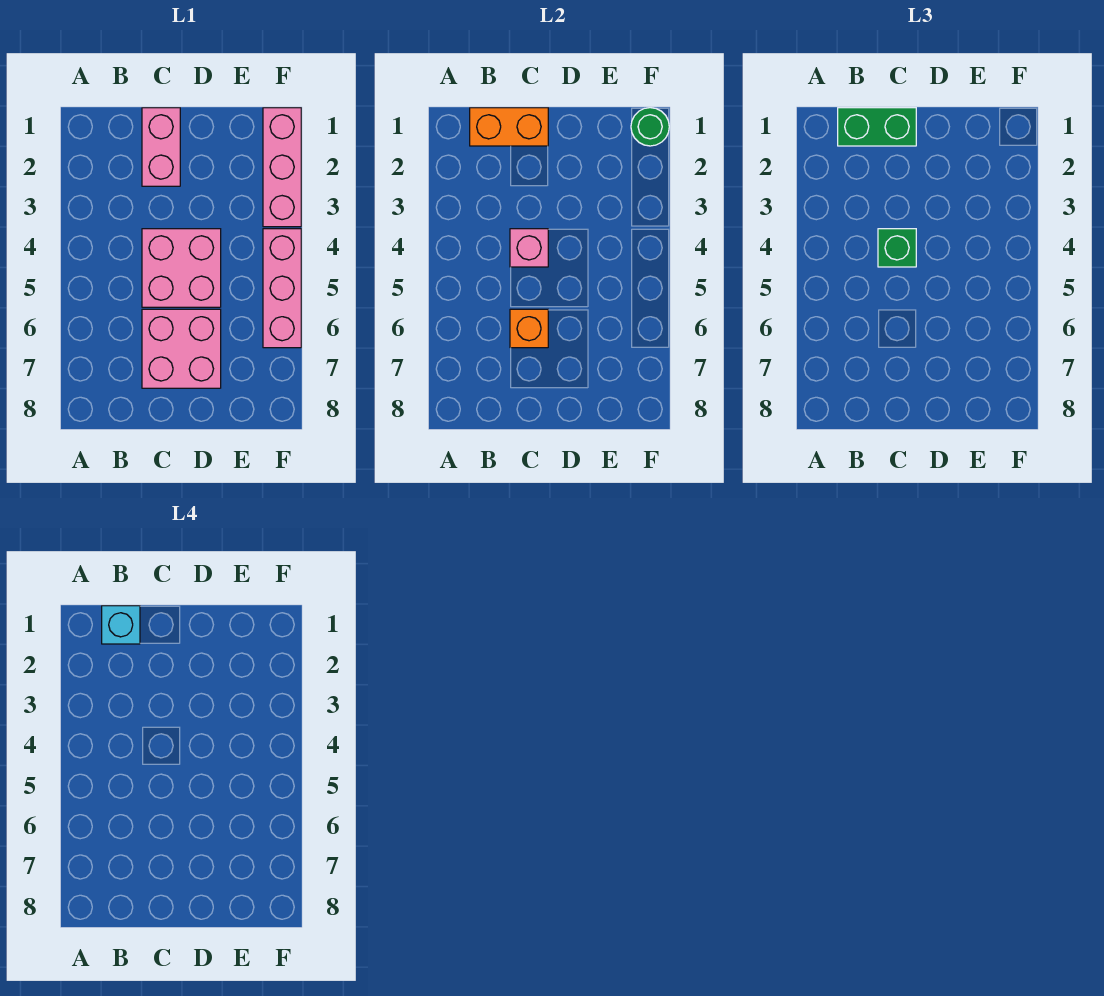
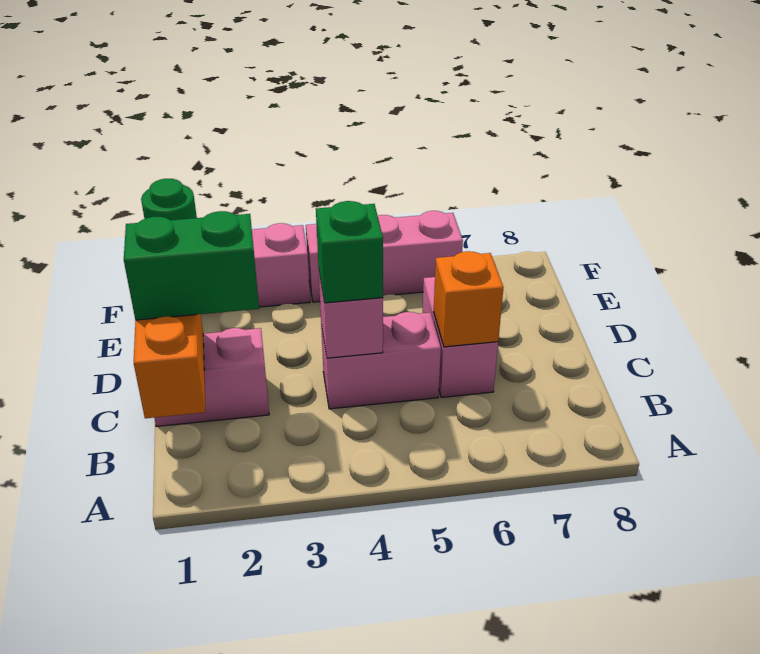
green brick B1:C1 level 3 -> green brick C1:C2 level 3
cyan brick B1 level 4 -> none
pink brick C4:D5 level 1 -> pink brick C4:C5 level 1
pink brick C6:D7 level 1 -> pink brick C6:D6 level 1

